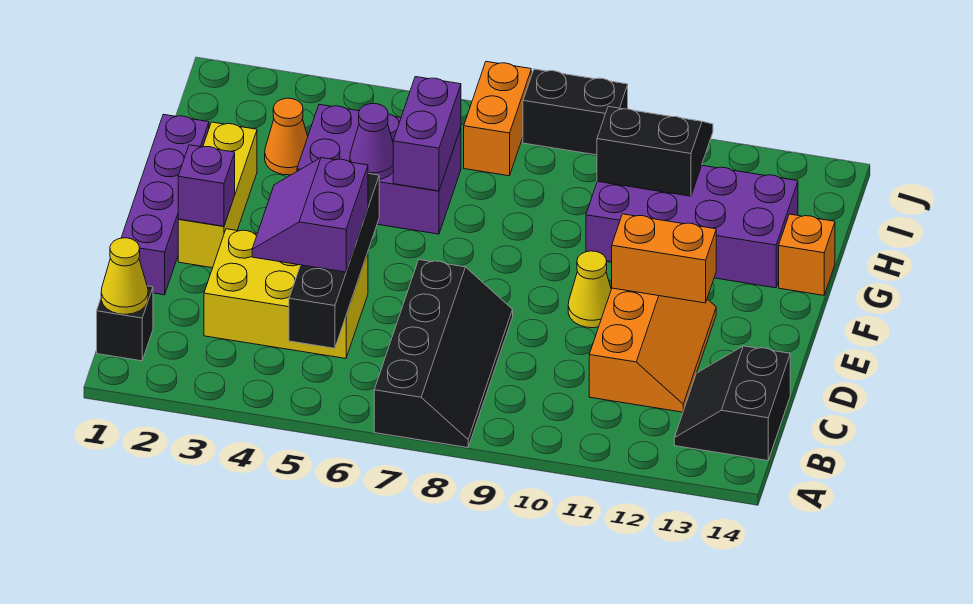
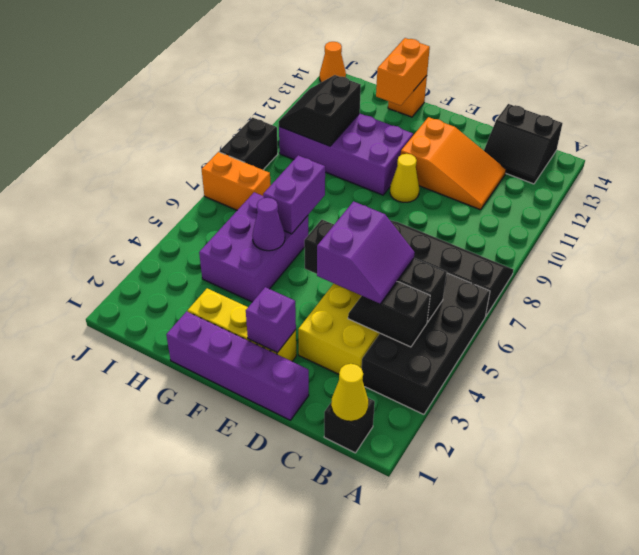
none -> black brick A3:B6 level 1
none -> black slope B4:C4 level 2 top B
purple slope C4:D5 level 3 top 5 -> purple slope C4:D5 level 3 top D
orange slope C11:E12 level 1 top 11 -> orange slope C11:E12 level 1 top E
orange brick E11:E12 level 2 -> orange brick G13:G14 level 2
purple brick G6:H6 level 2 -> purple brick G6:G7 level 2
purple brick G10:H13 level 1 -> purple brick F10:I11 level 1
orange cone H3 level 1 -> orange cone J14 level 1

